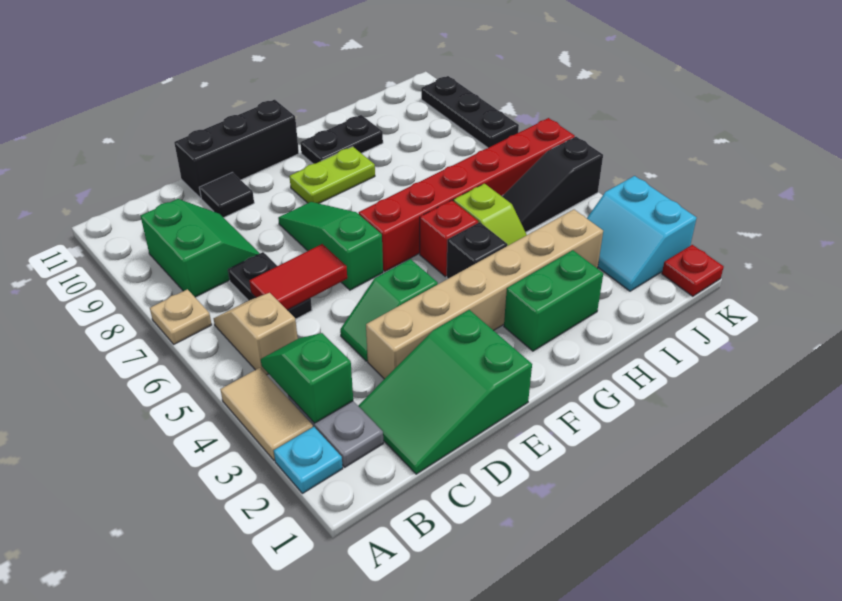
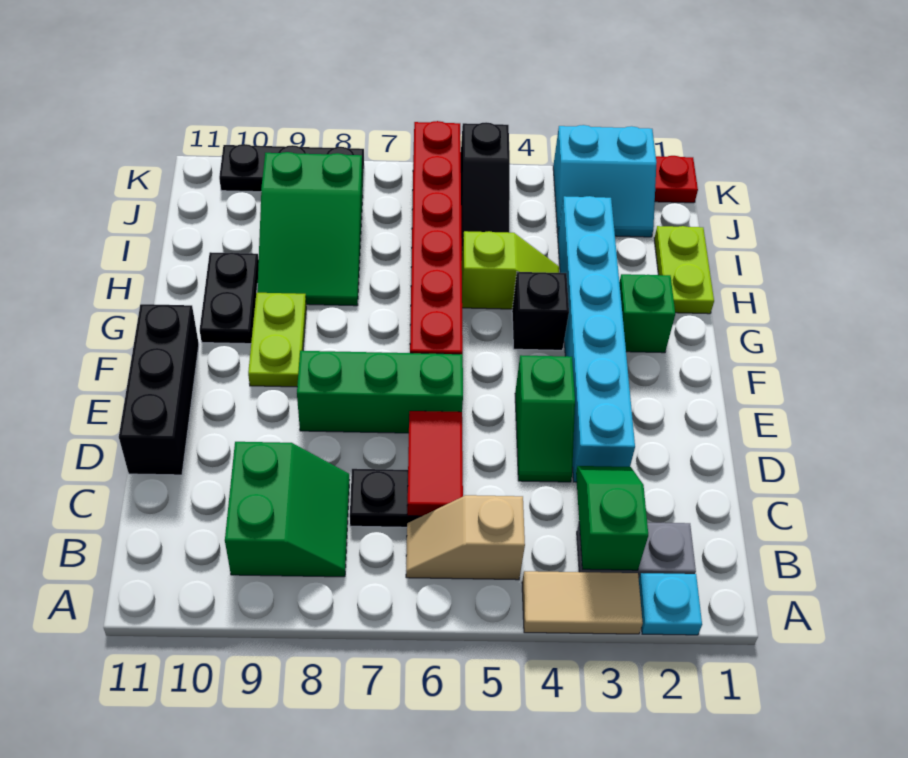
tan plate A7 level 1 -> none
green slope B3:B4 level 2 top 3 -> green slope B3:C3 level 2 top B
green slope B8:C9 level 1 top B -> green slope B8:C9 level 1 top 9
green slope C1:E2 level 1 top E -> green slope H8:J9 level 1 top J
tan brick D3:I3 level 1 -> cyan brick D3:I3 level 1
black tile D10 level 1 -> none
green slope E6:E8 level 1 top 6 -> green brick E6:E8 level 1
green brick G2:H2 level 1 -> green brick G2 level 1
red brick G5 level 1 -> none
none -> lime plate H1:I1 level 1

